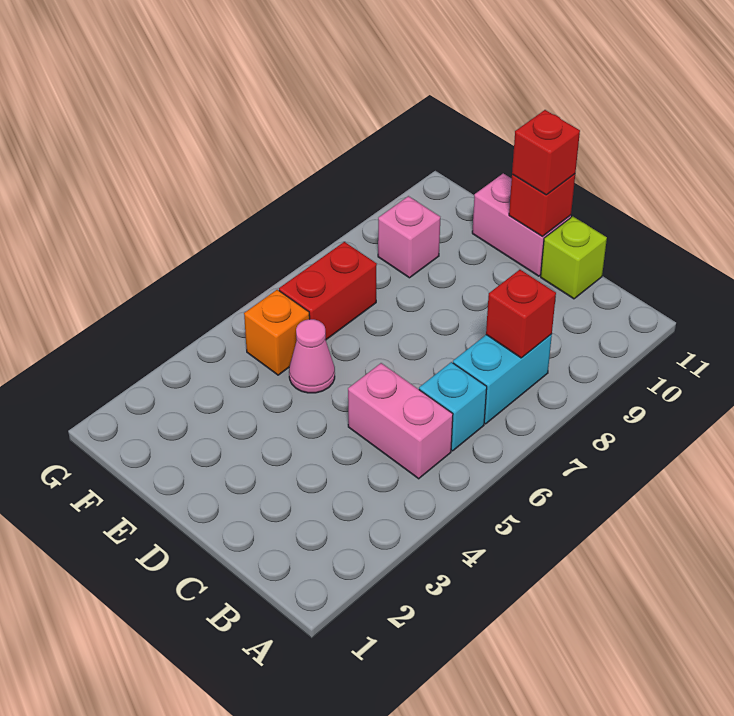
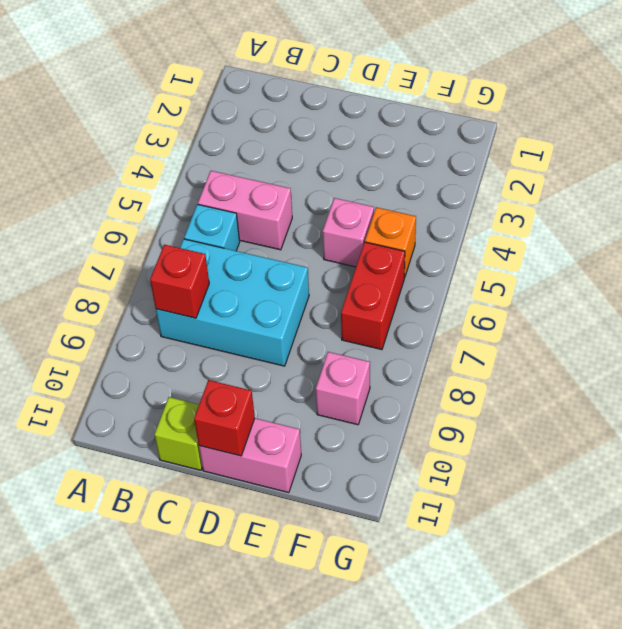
cyan brick B7:B8 level 1 -> cyan brick B7:D8 level 1
red brick D11 level 3 -> none
pink cone E5 level 1 -> pink brick E5 level 1

